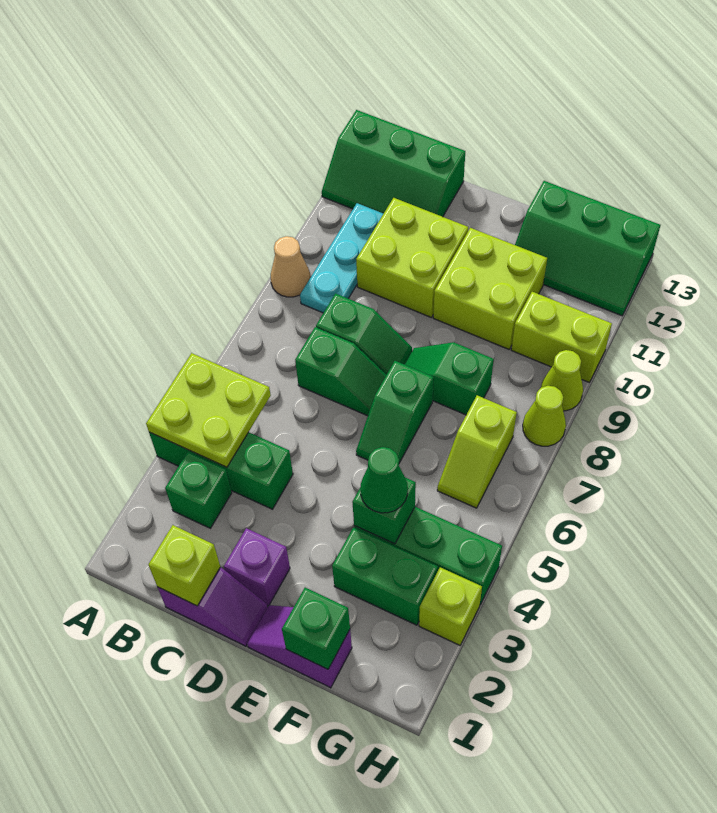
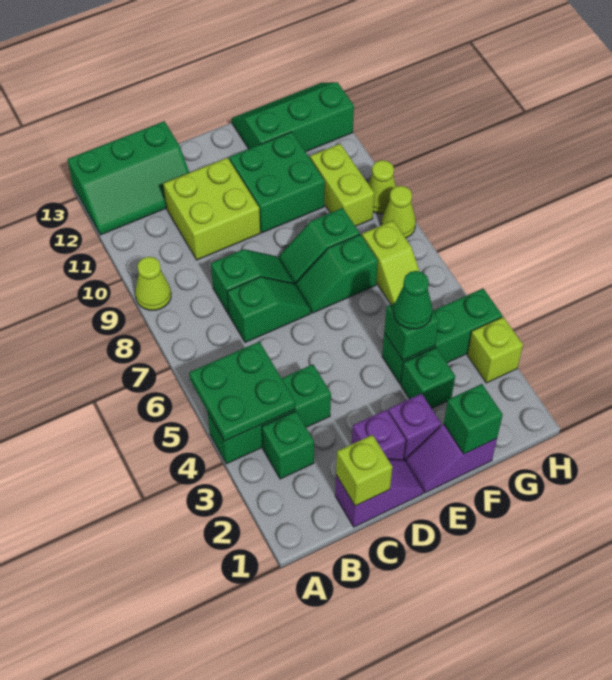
lime plate A4:B5 level 2 -> green plate A4:B5 level 2
tan cone A9 level 1 -> lime cone A9 level 1
cyan plate B9:B11 level 1 -> none
none -> purple brick E2 level 1
green slope E6:E7 level 1 top 7 -> green slope E7:F7 level 1 top F
lime brick E10:F11 level 1 -> green brick E10:F11 level 1
green brick F3:G3 level 1 -> green brick F3 level 1
green slope F12:H13 level 1 top 13 -> green slope F12:H13 level 1 top 12
lime brick G10:H10 level 1 -> lime brick G9:G10 level 1

